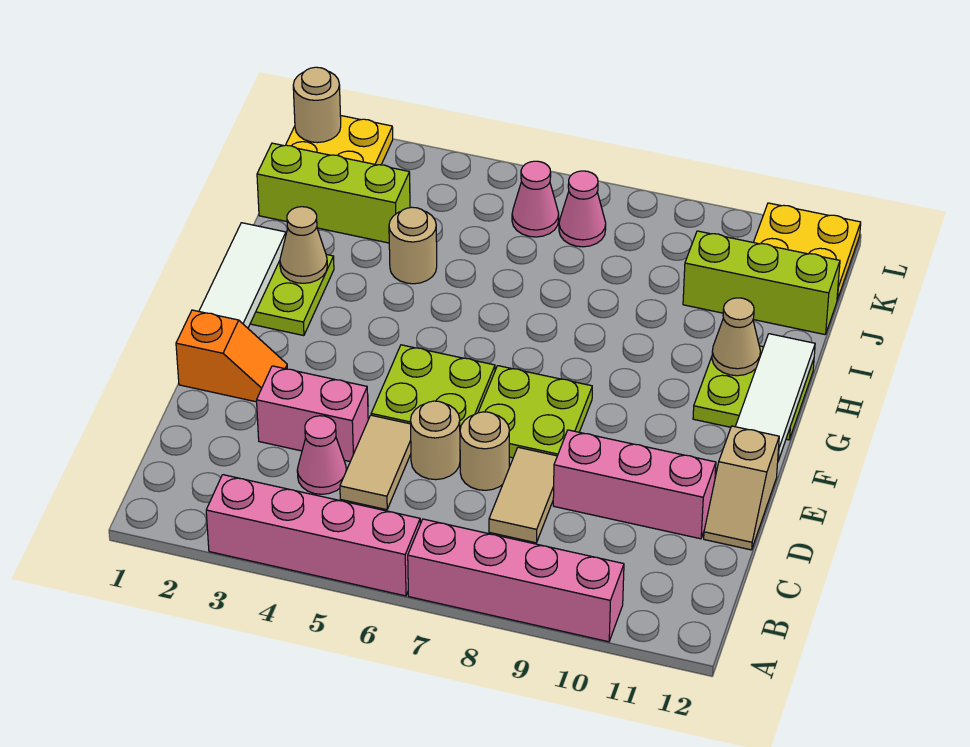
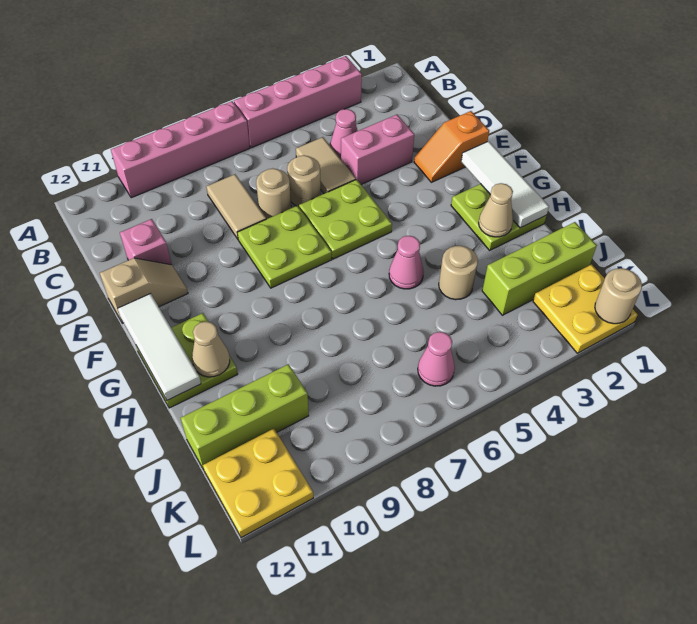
pink brick D9:D11 level 1 -> pink brick D11 level 1
tan slope D12:E12 level 1 top E -> tan slope E11:E12 level 1 top 12
pink cone K7 level 1 -> pink cone H5 level 1

